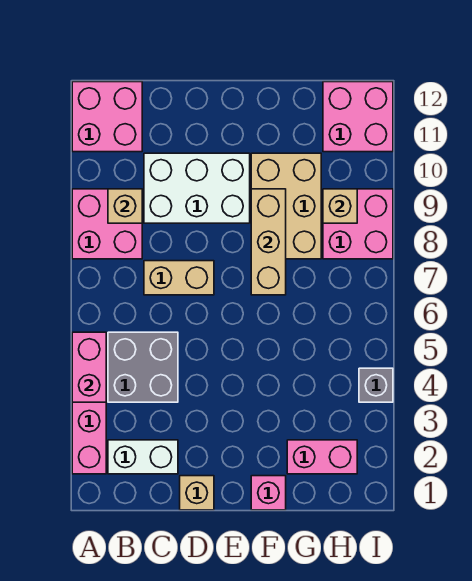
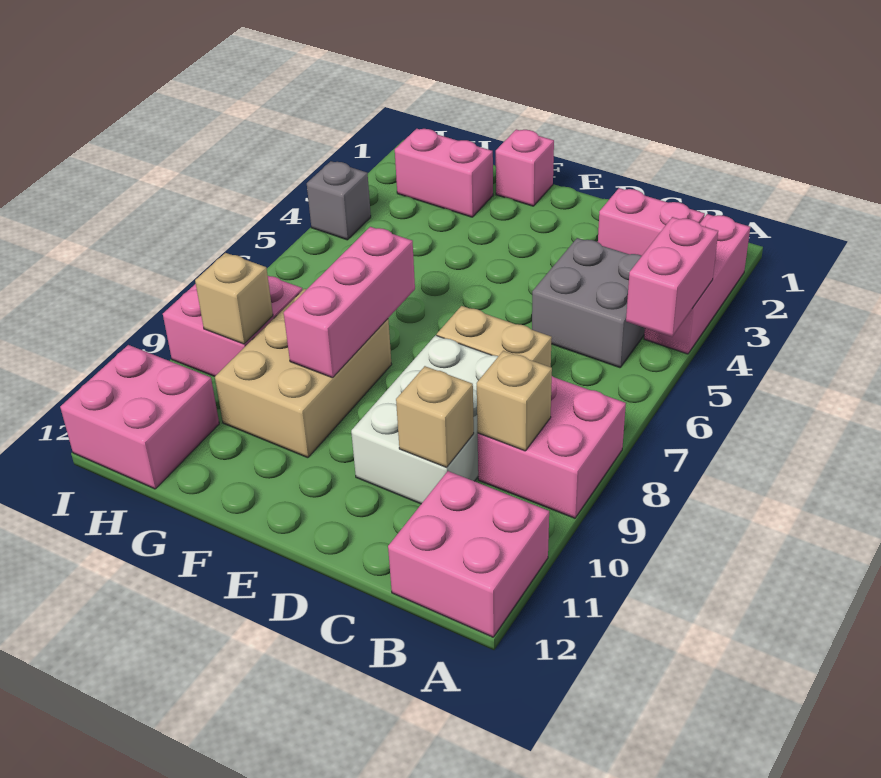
white brick B2:C2 level 1 -> pink brick B2:C2 level 1
white brick C9:E10 level 1 -> white brick C8:D10 level 1
tan brick D1 level 1 -> tan brick C10 level 2
tan brick F7:F9 level 2 -> pink brick F7:F9 level 2

